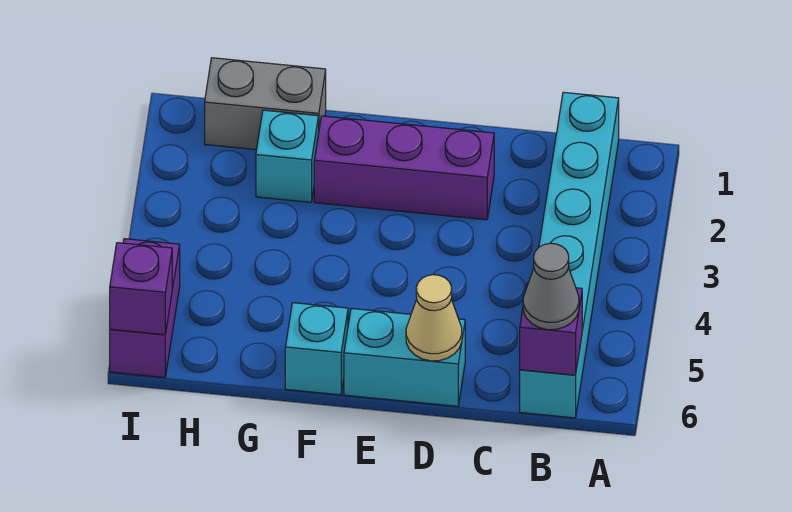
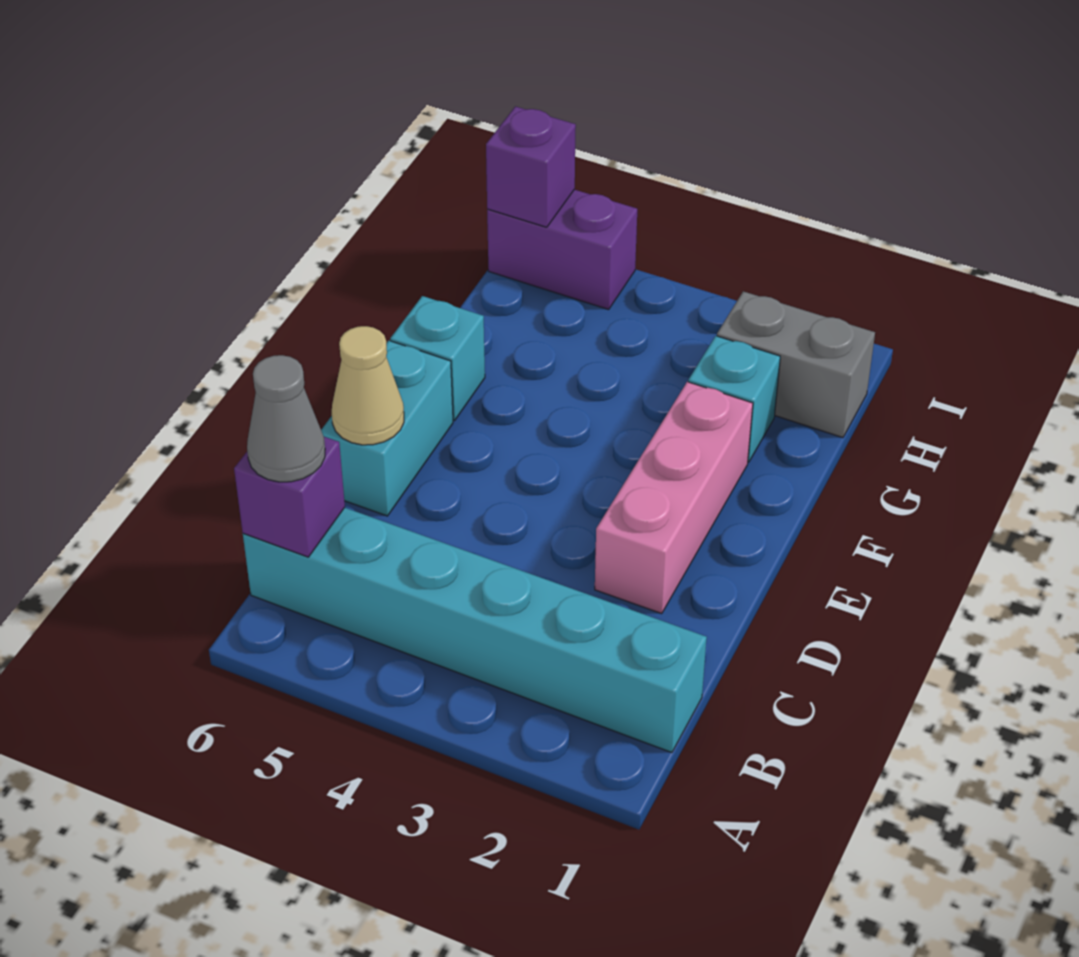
purple brick D2:F2 level 1 -> pink brick D2:F2 level 1
grey brick G1:H1 level 1 -> grey brick H1:H2 level 1

